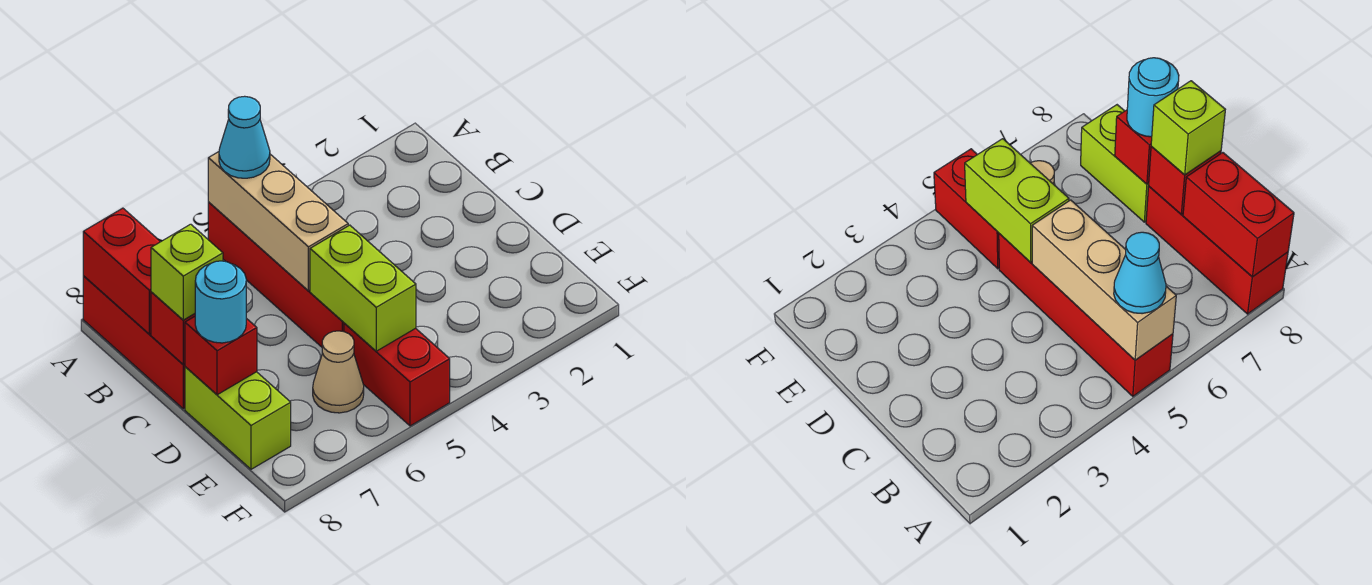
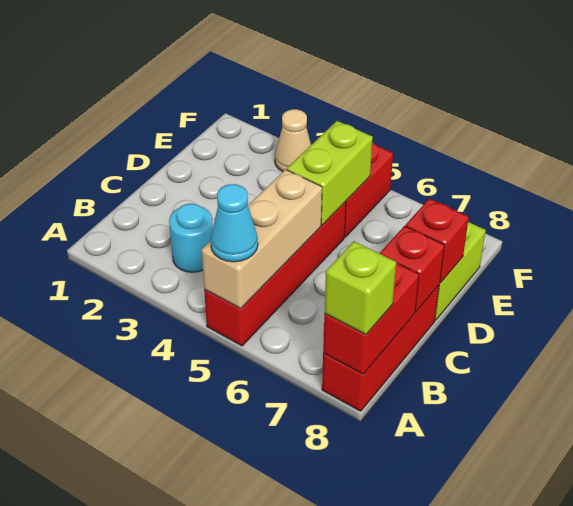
lime brick C8 level 3 -> lime brick A8 level 3
cyan round brick D8 level 3 -> cyan round brick B3 level 1
tan cone E6 level 1 -> tan cone F3 level 1

